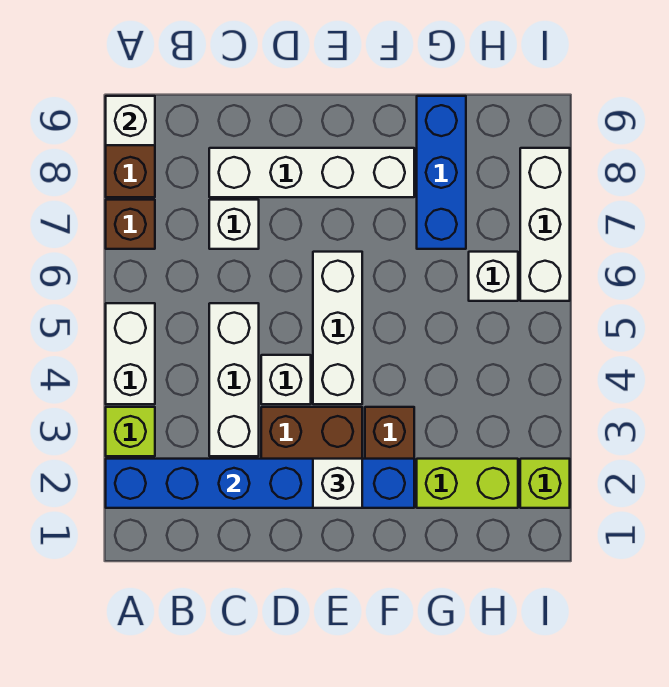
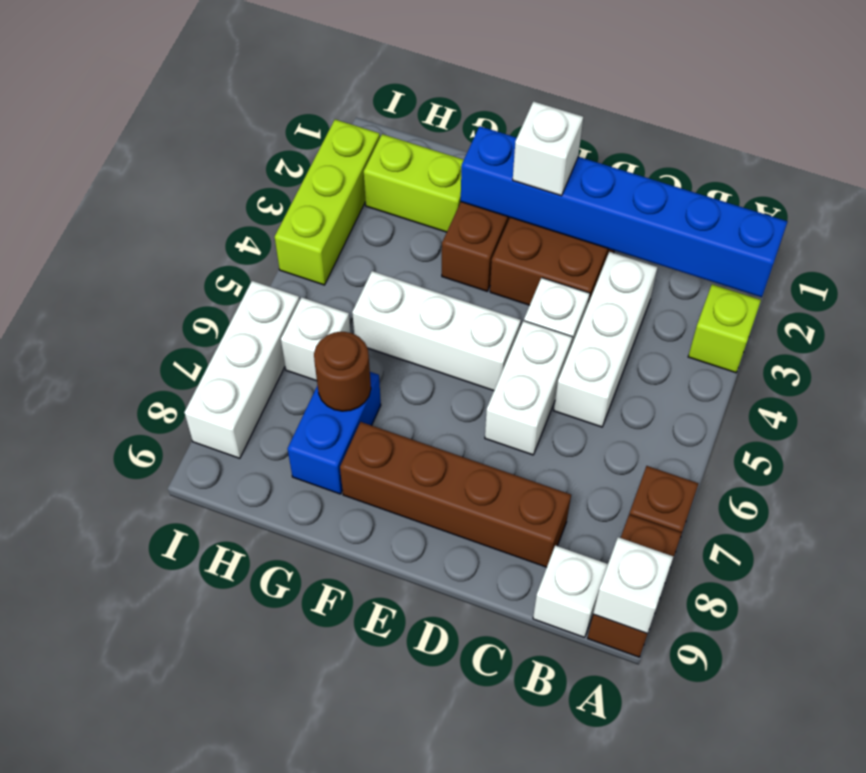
white brick A4:A5 level 1 -> white brick D5:D6 level 1
white brick C7 level 1 -> white brick B9 level 1
white brick C8:F8 level 1 -> brown brick C8:F8 level 1
white brick E4:E6 level 1 -> white brick E5:G5 level 1
blue brick G7:G9 level 1 -> blue brick G7:G8 level 1
none -> brown round brick G7 level 2
lime brick I2 level 1 -> lime brick I2:I4 level 1

